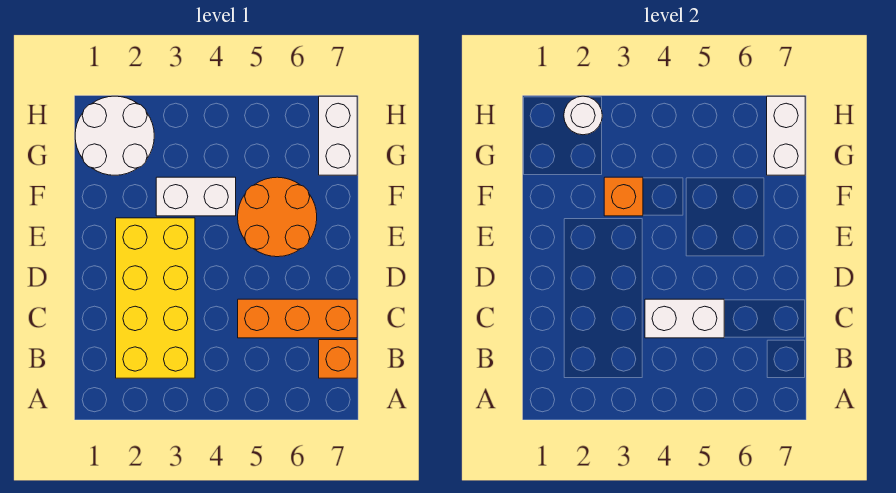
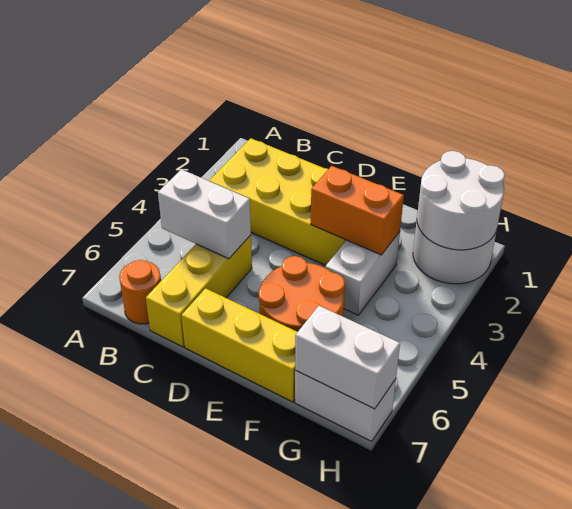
orange brick B7 level 1 -> orange round brick B7 level 1
white brick C4:C5 level 2 -> white brick B5:C5 level 2
orange brick C5:C7 level 1 -> yellow brick C5:C7 level 1
none -> yellow brick D7:F7 level 1
orange brick F3 level 2 -> orange brick E3:F3 level 2
white round brick H2 level 2 -> white round brick G1:H2 level 2

